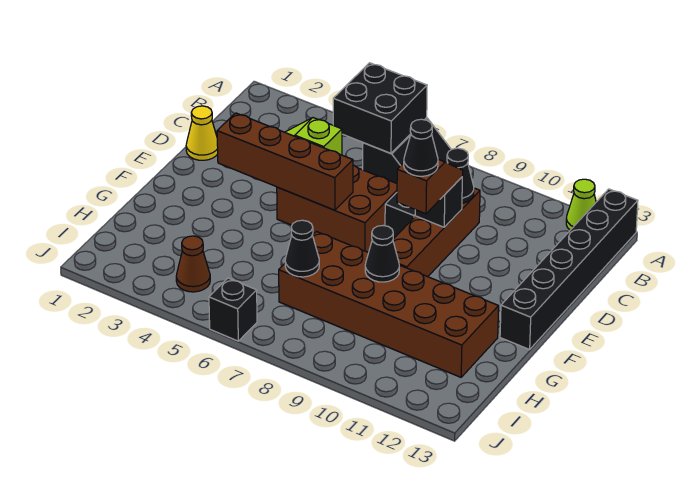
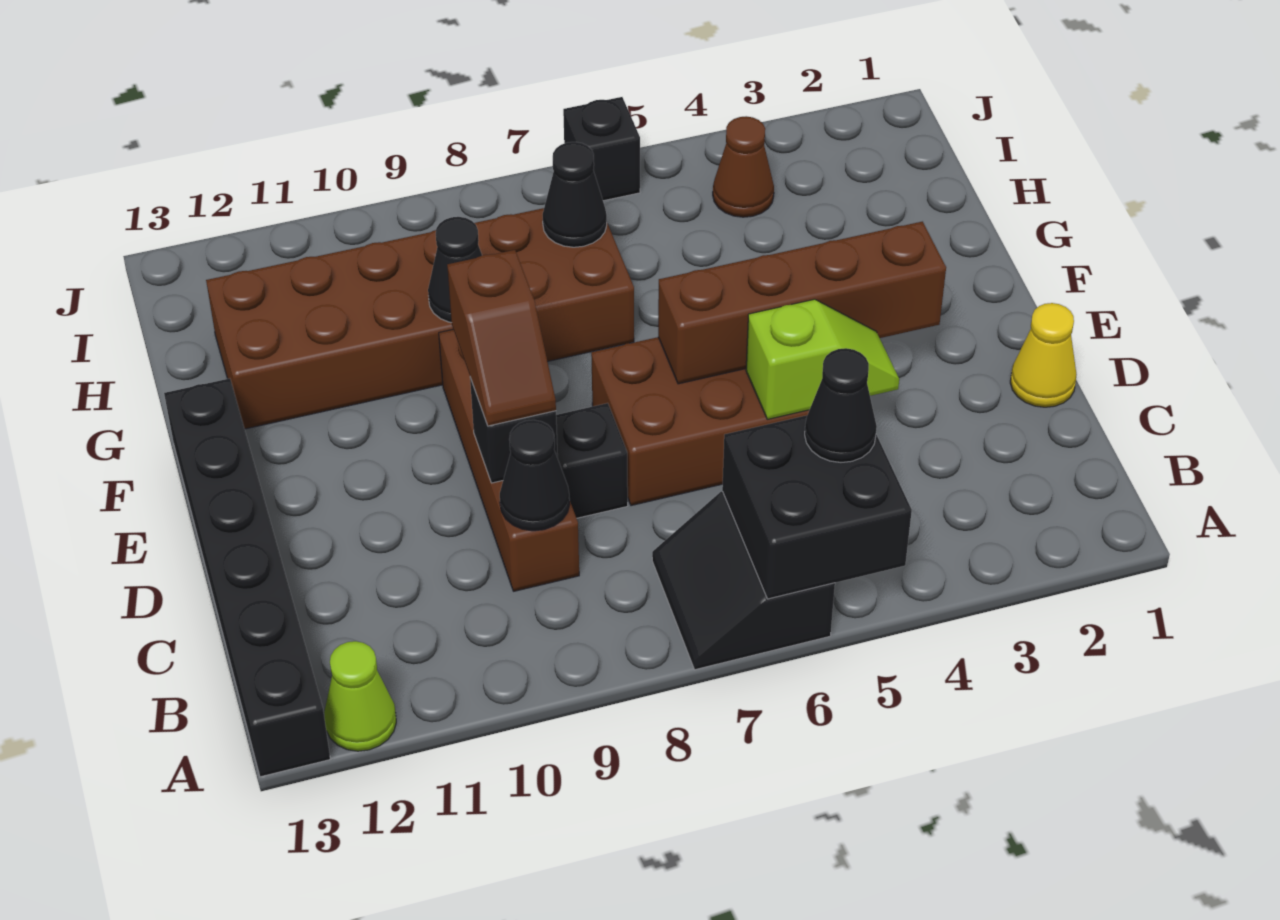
black cone E9 level 4 -> black cone B5 level 3

